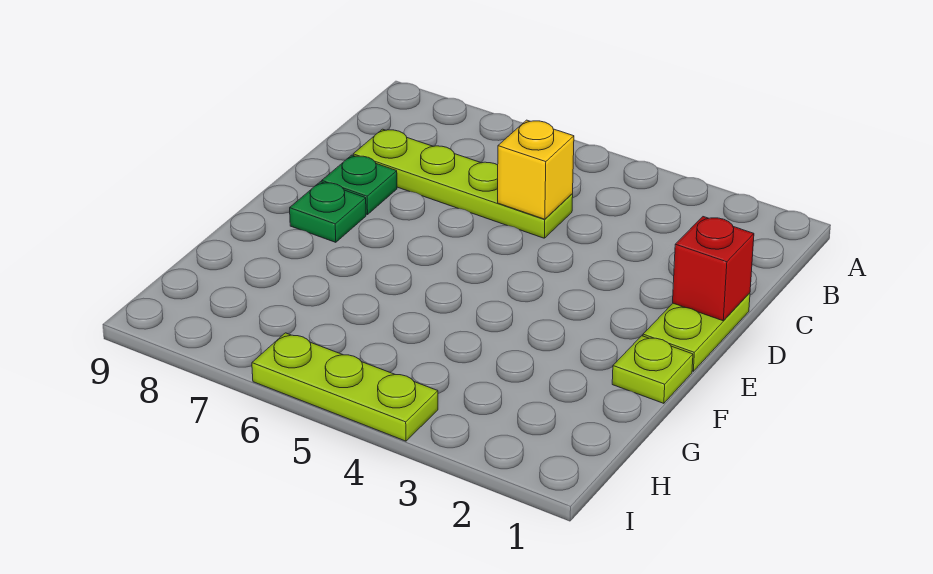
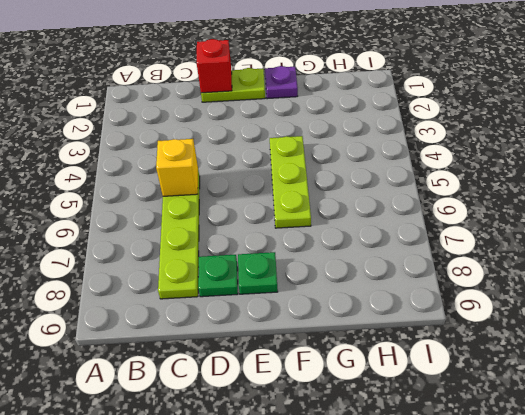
lime plate F1 level 1 -> purple plate F1 level 1
lime plate I4:I6 level 1 -> lime plate F4:F6 level 1

